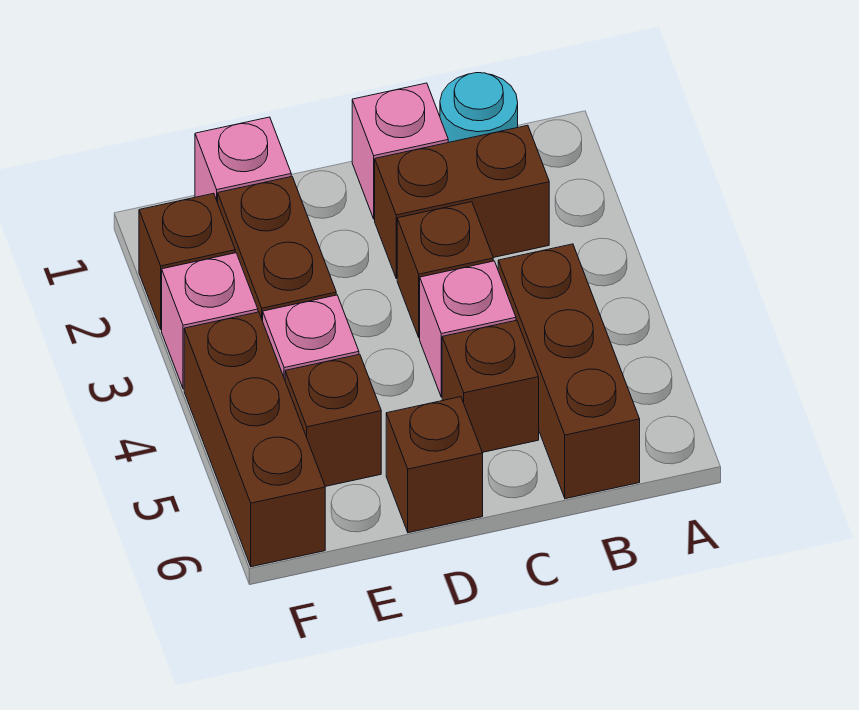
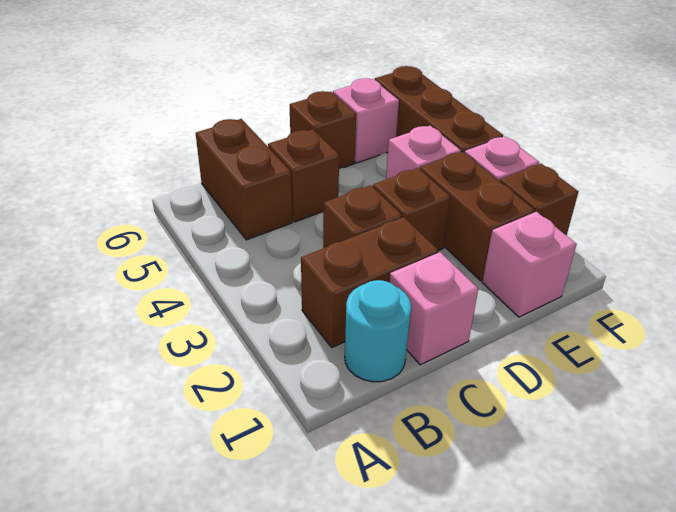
brown brick B4:B6 level 1 -> brown brick B5:B6 level 1
pink brick C4 level 1 -> pink brick E6 level 1
brown brick E5 level 1 -> brown brick D3 level 1

